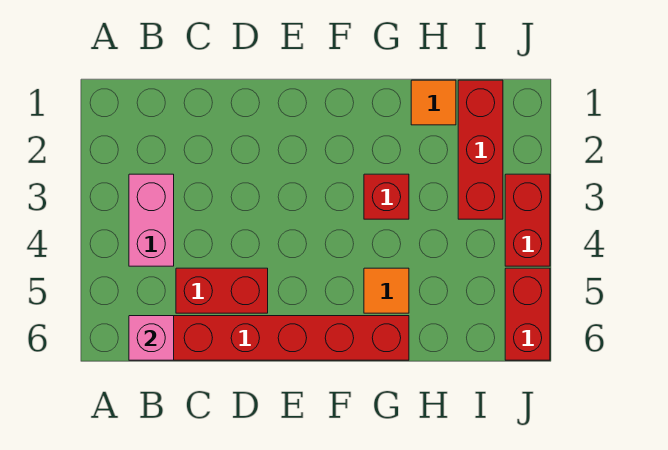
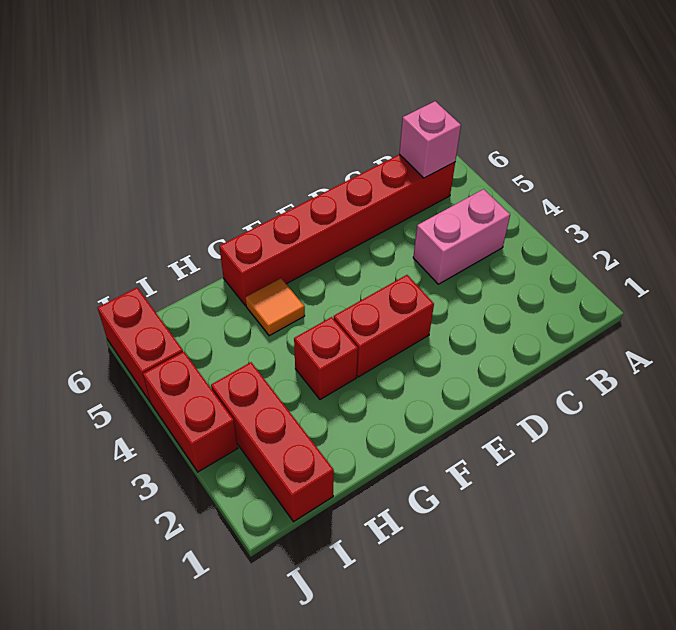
pink brick B3:B4 level 1 -> pink brick B4:C4 level 1
red brick C5:D5 level 1 -> red brick E3:F3 level 1
orange tile H1 level 1 -> none

